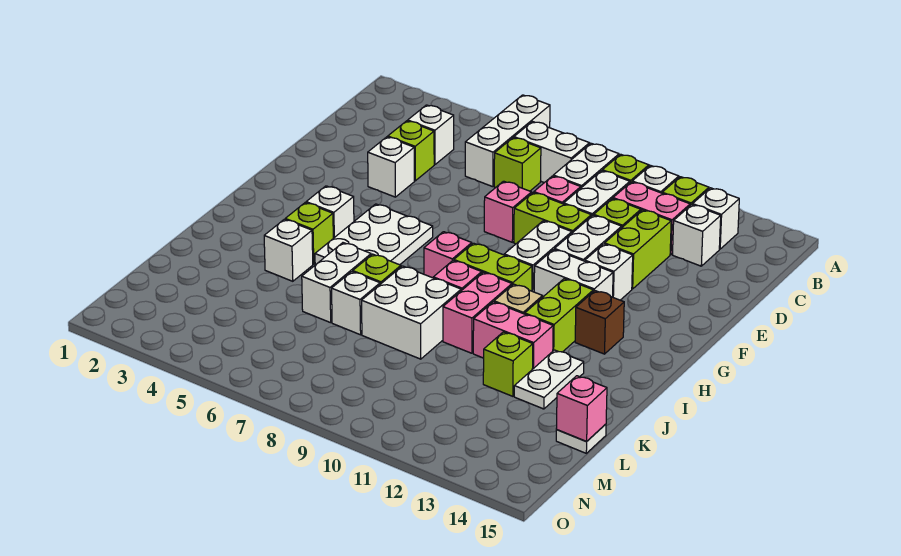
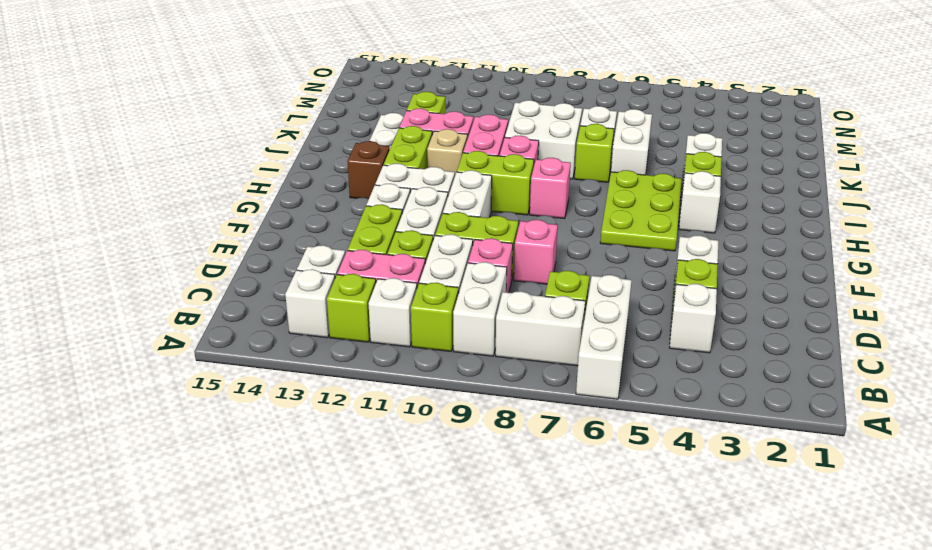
white plate G5:I6 level 1 -> lime plate G5:I6 level 1
white plate L15 level 1 -> none
pink brick L15 level 2 -> none

